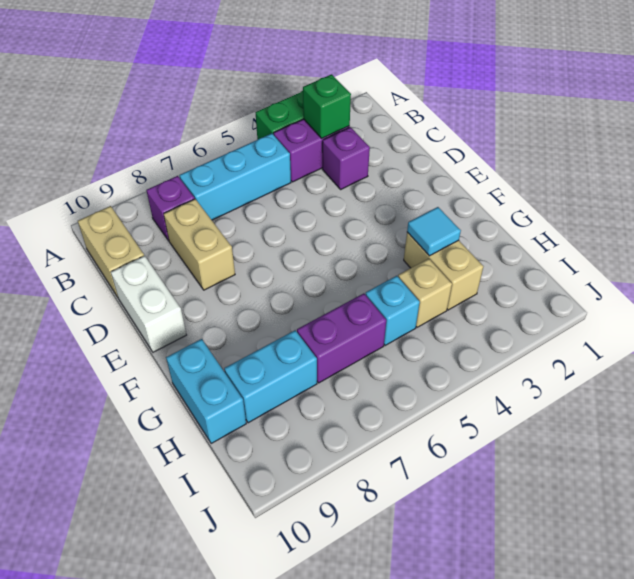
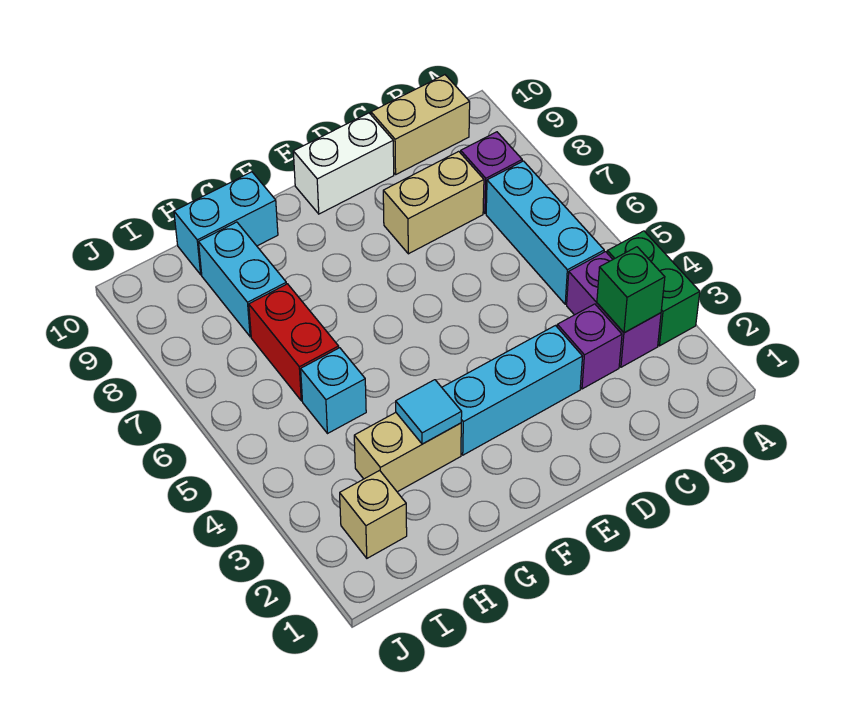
none -> cyan brick D3:F3 level 1
tan brick H4 level 1 -> tan brick I2 level 1
purple brick H6:H7 level 1 -> red brick H6:H7 level 1

